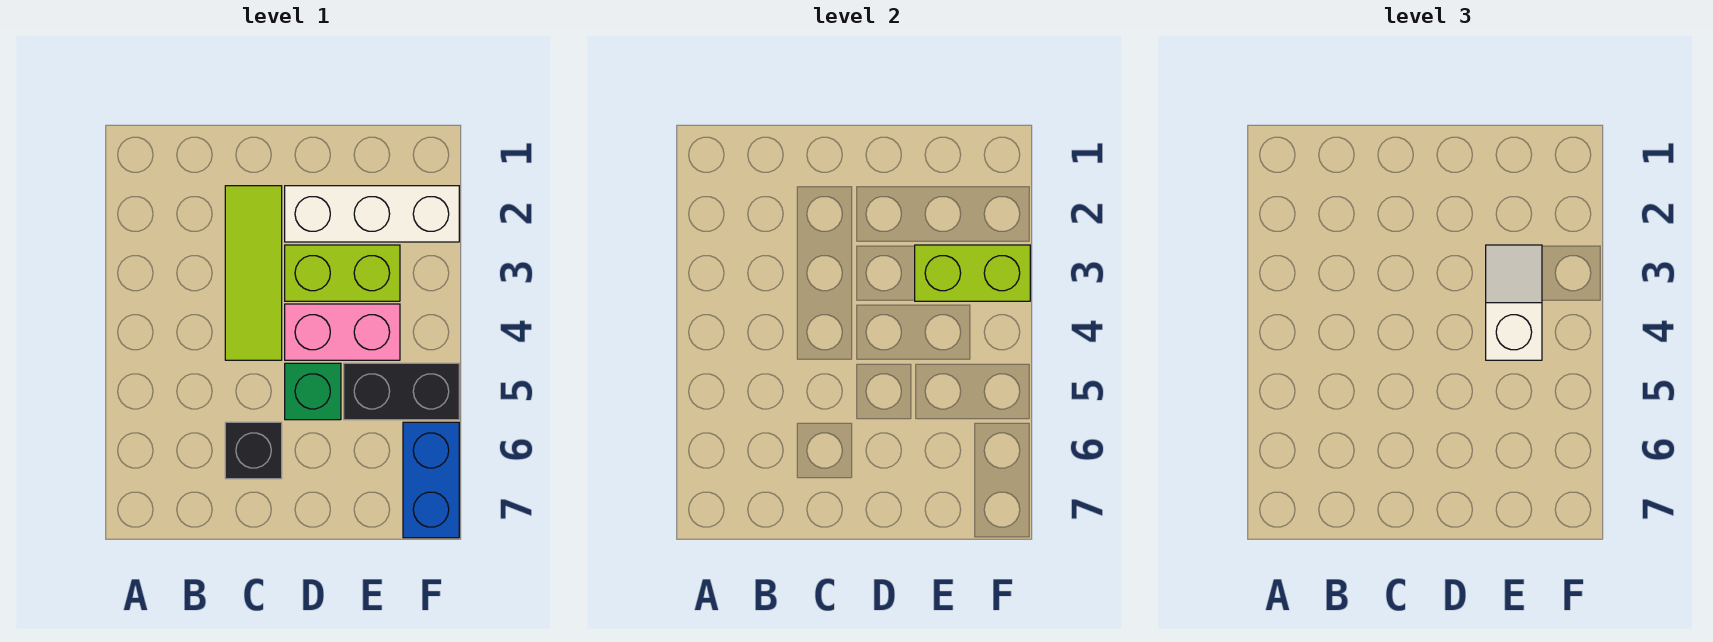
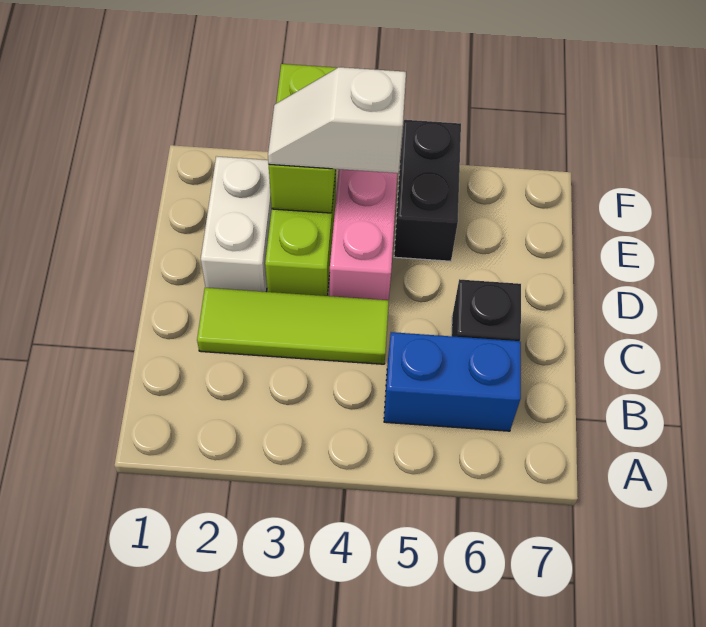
white brick D2:F2 level 1 -> white brick D2:E2 level 1
green brick D5 level 1 -> none
blue brick F6:F7 level 1 -> blue brick B5:B6 level 1

